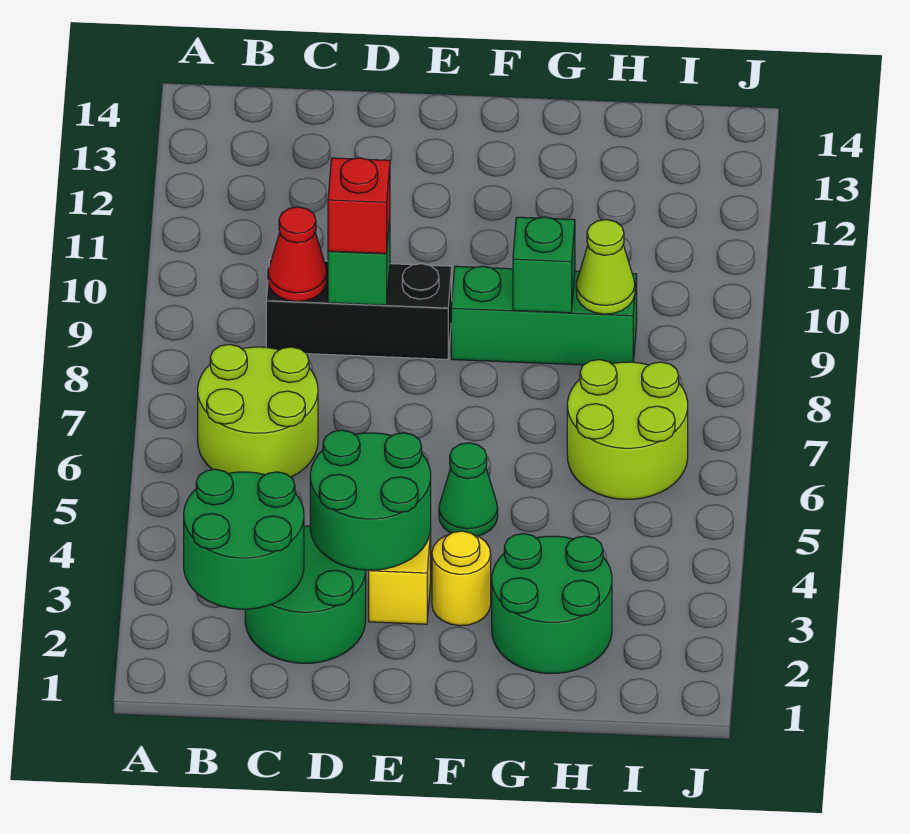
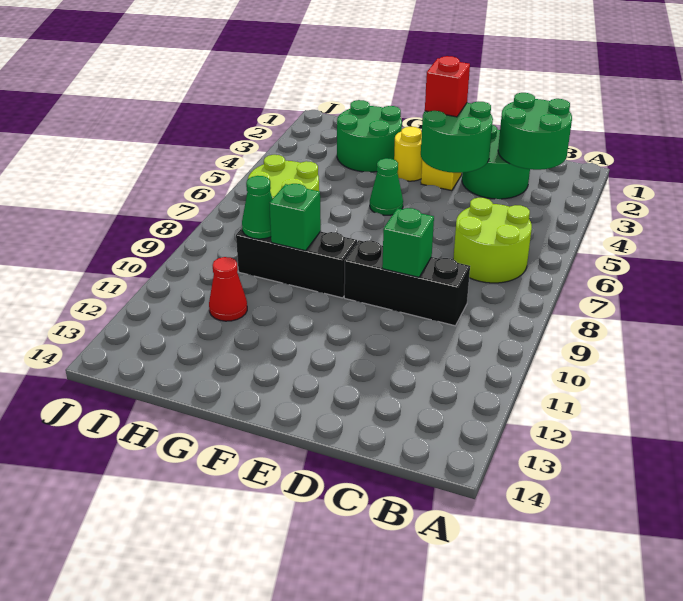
red cone C9 level 2 -> red cone H11 level 1
red brick D9 level 3 -> red brick E3 level 3
green brick F9:H9 level 1 -> black brick F9:H9 level 1
lime cone H9 level 2 -> green cone H9 level 2

